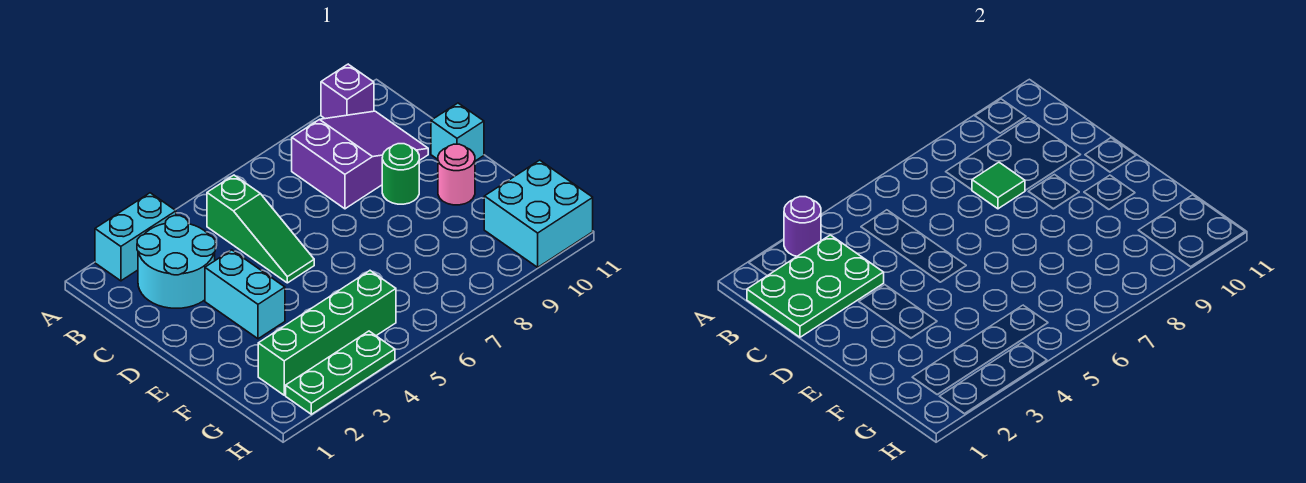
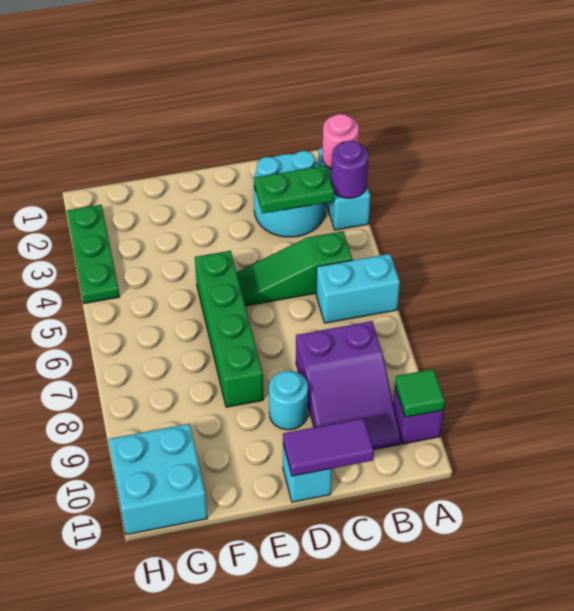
green plate B1:C3 level 2 -> green plate B3:C3 level 2
green tile C8 level 2 -> green tile A10 level 2
none -> purple tile C11:D11 level 2
cyan brick D3:E3 level 1 -> cyan brick A6:B6 level 1
green round brick D9 level 1 -> cyan round brick D9 level 1
pink round brick E10 level 1 -> pink round brick A2 level 2
green brick G2:G5 level 1 -> green brick E5:E8 level 1

